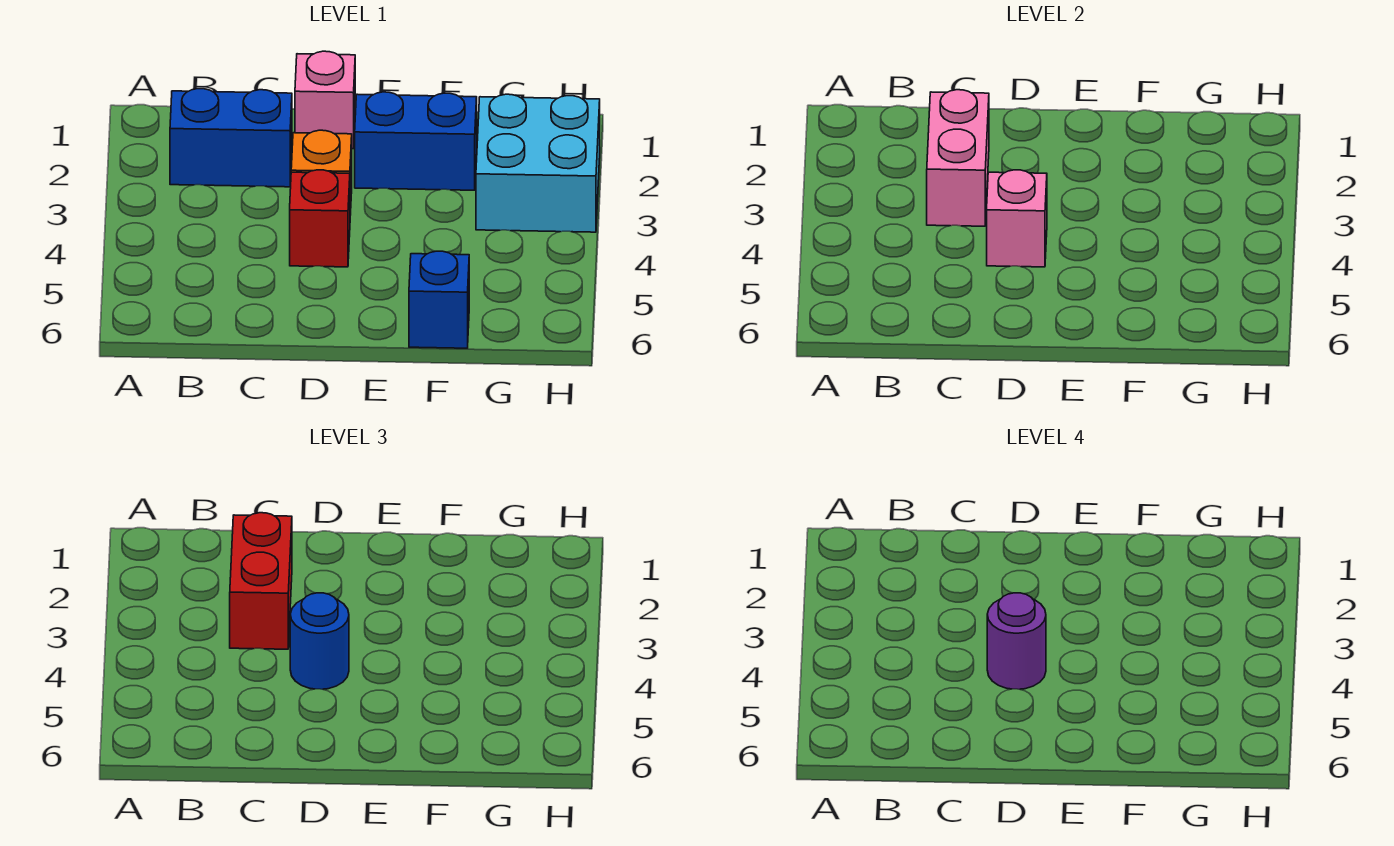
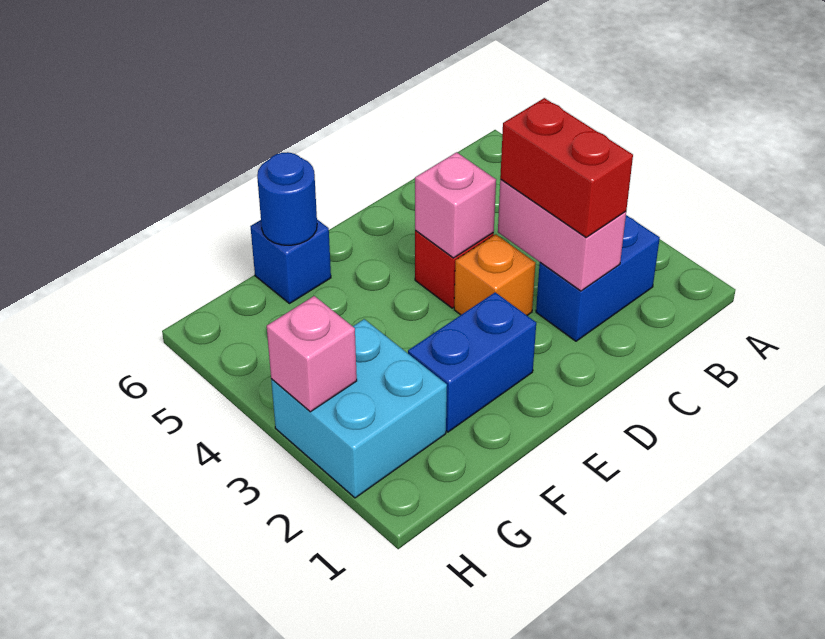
pink brick D1 level 1 -> pink brick H3 level 2
blue round brick D4 level 3 -> blue round brick F6 level 2
purple round brick D4 level 4 -> none

